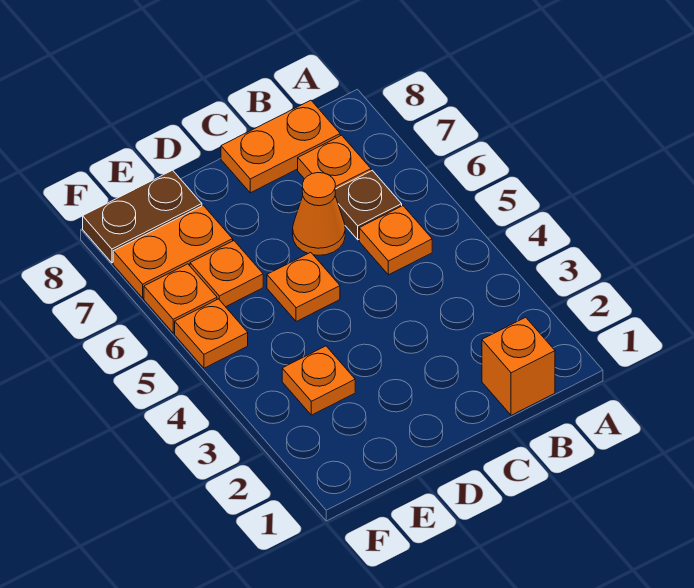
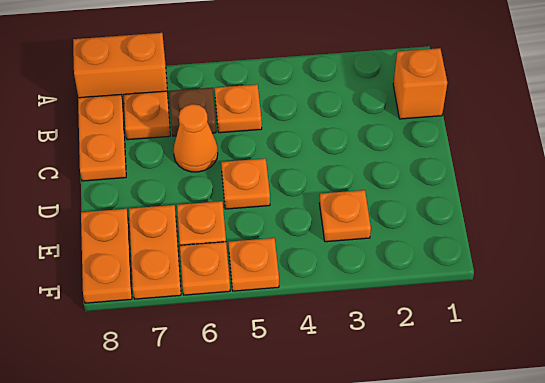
none -> orange brick A7:A8 level 1
brown plate E8:F8 level 1 -> orange plate E8:F8 level 1

